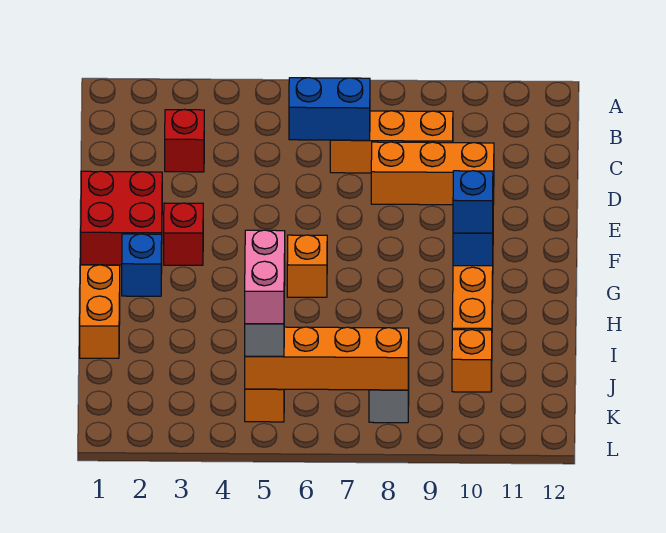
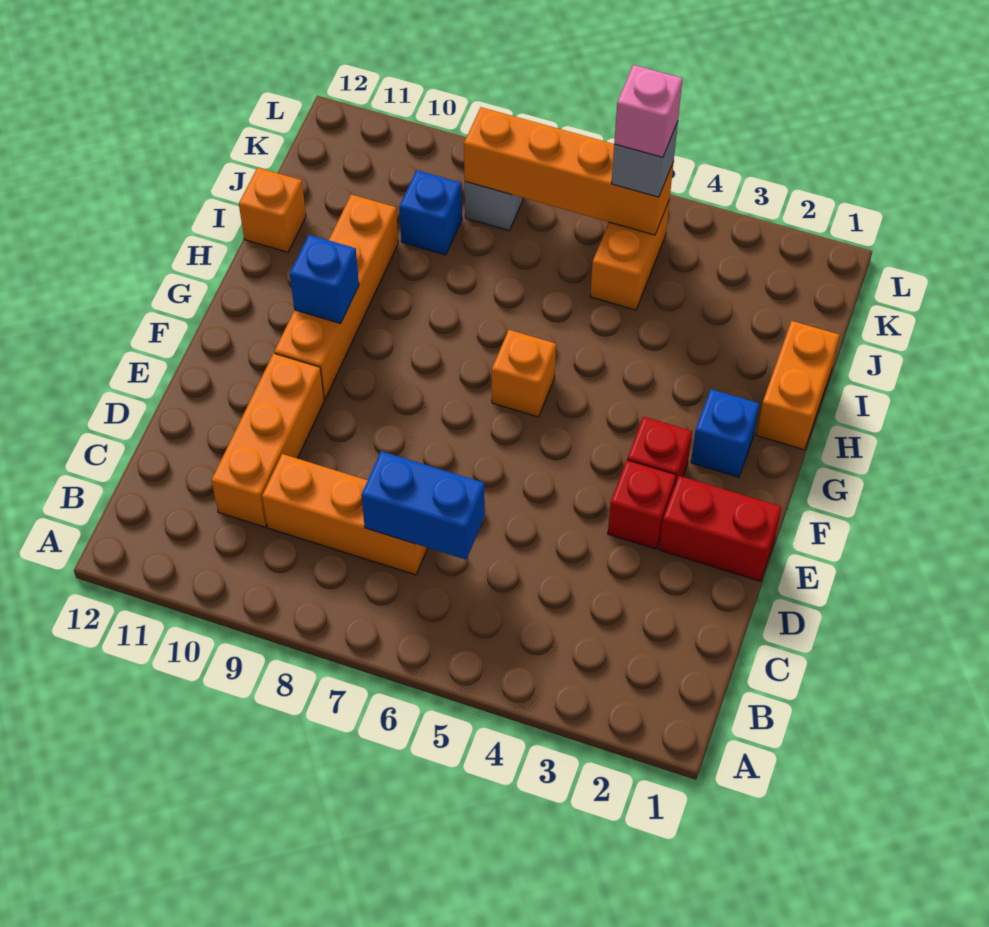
red brick C3 level 1 -> red brick E3 level 1
orange brick D8:D10 level 1 -> orange brick C10:E10 level 1
red brick E1:F2 level 1 -> red brick E1:E2 level 1
blue brick G10 level 3 -> blue brick J9 level 1
pink brick J5:K5 level 4 -> pink brick K5 level 4
orange brick J10 level 1 -> orange brick I12 level 1

